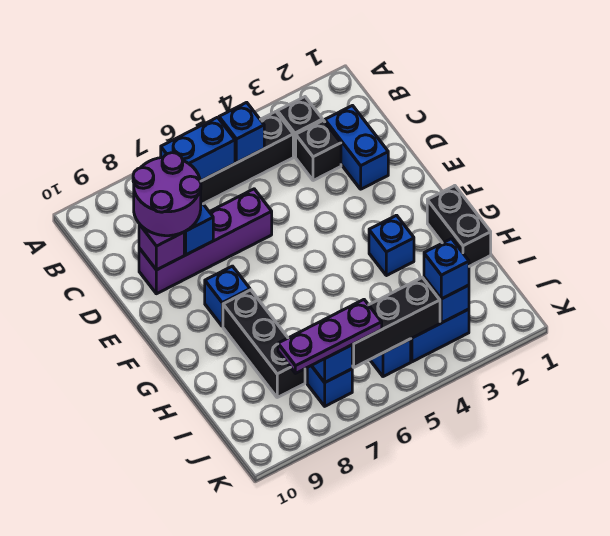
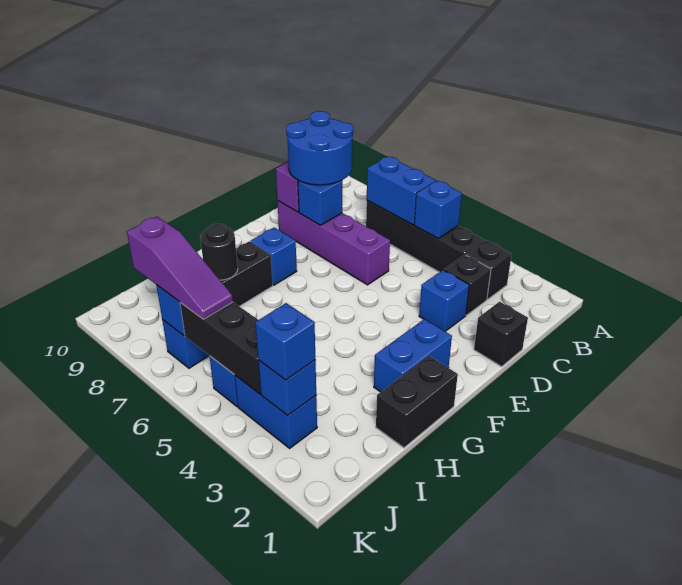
blue brick C2:D2 level 1 -> blue brick F2:G2 level 1
purple round brick C8:D9 level 3 -> blue round brick C8:D9 level 3
none -> black brick D1 level 1
blue brick G3 level 1 -> blue brick D3 level 1
none -> black round brick H8 level 2
purple plate J6:J8 level 3 -> purple slope J6:J8 level 3 top 8

